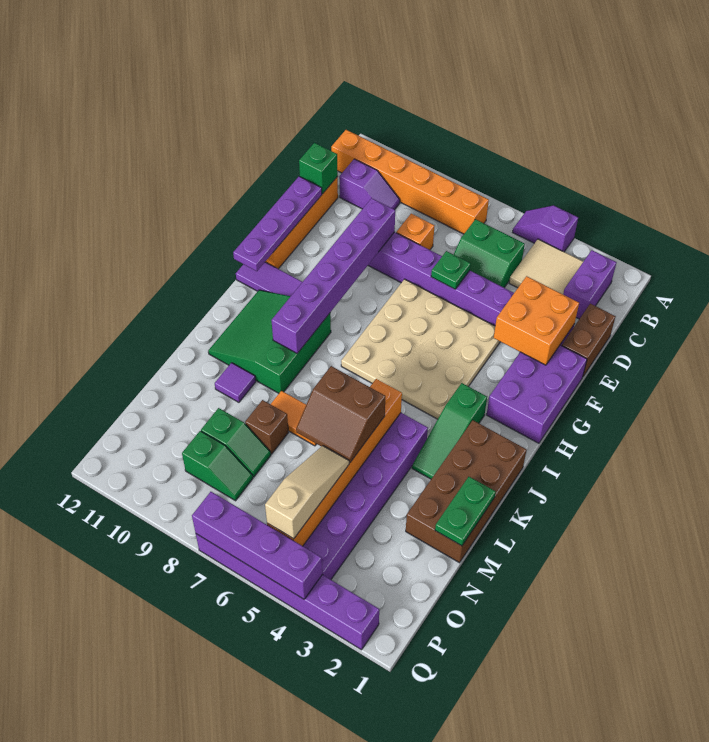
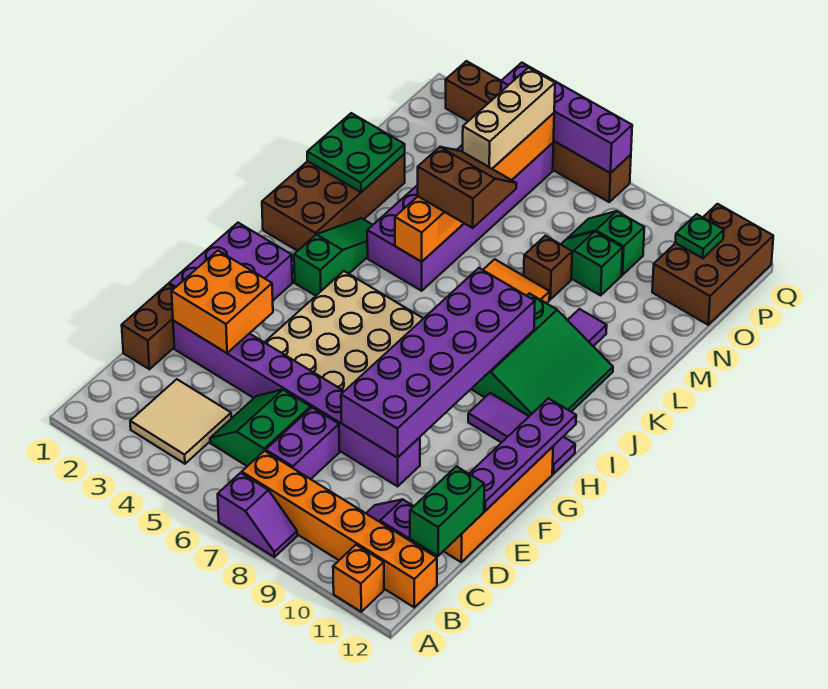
purple slope A4:A5 level 1 top 4 -> purple slope A7:A8 level 1 top 7
purple brick B2:C2 level 1 -> purple brick C7:D7 level 1
green slope C5:D6 level 1 top C -> green slope C5:D6 level 1 top 6
orange brick D8 level 1 -> orange brick A11 level 1
green brick D12 level 2 -> green brick C12:D12 level 2
green plate E6 level 2 -> green plate P11 level 2
purple brick E9:J9 level 2 -> purple brick E8:J9 level 2
green plate L1:M1 level 2 -> green plate L1:M2 level 2
tan slope N5:P5 level 3 top P -> tan brick N5:P5 level 3
none -> brown brick O11:Q12 level 1
purple brick Q2:Q7 level 1 -> brown brick Q2:Q7 level 1

